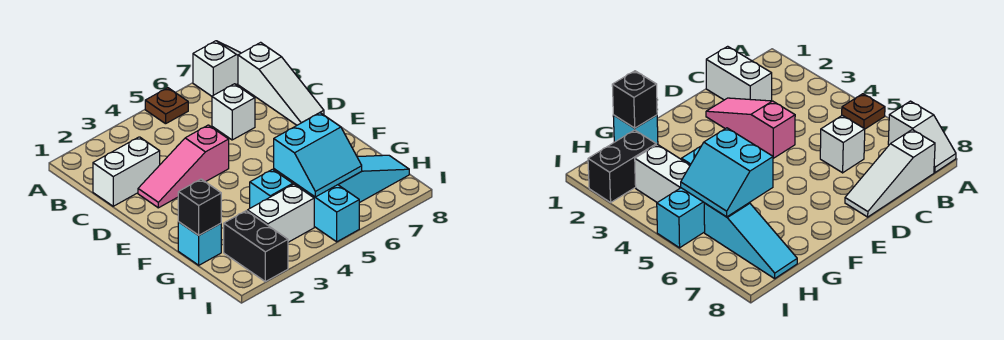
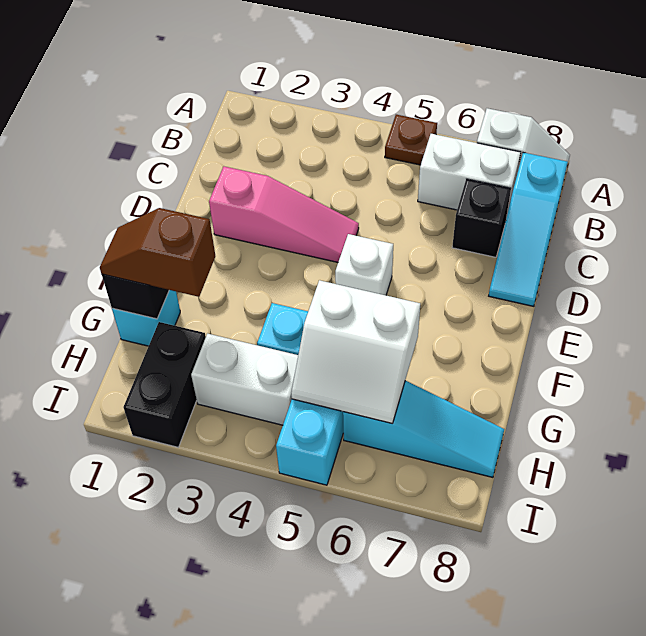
white slope B8:D8 level 1 top B -> cyan slope B8:D8 level 1 top B
white brick C1:C2 level 1 -> white brick B6:B7 level 1
white brick C6 level 1 -> white brick E5 level 1
none -> black brick C7 level 1
pink slope D2:D4 level 1 top 4 -> pink slope D2:D4 level 1 top 2
none -> brown slope G1:G2 level 3 top 2
cyan slope G5:H6 level 2 top G -> white slope G5:H6 level 2 top G

